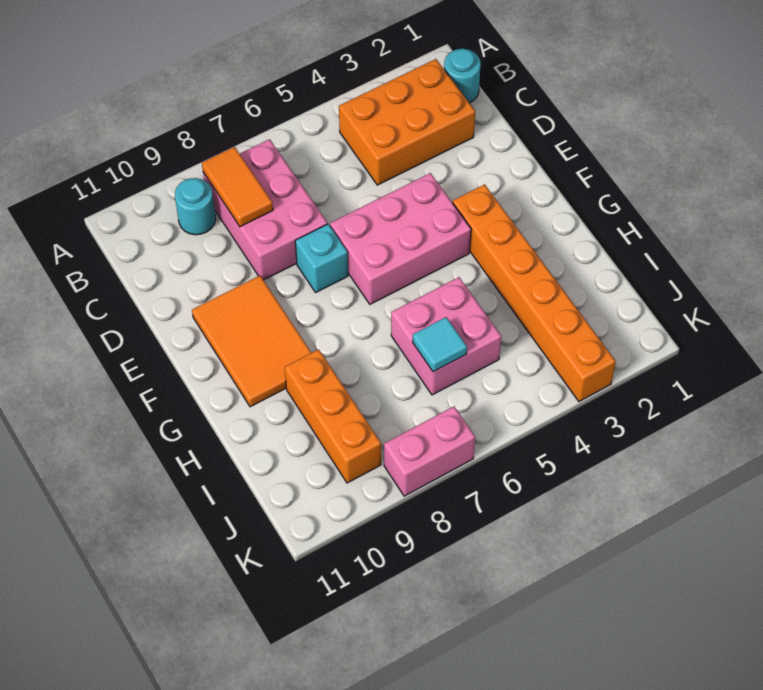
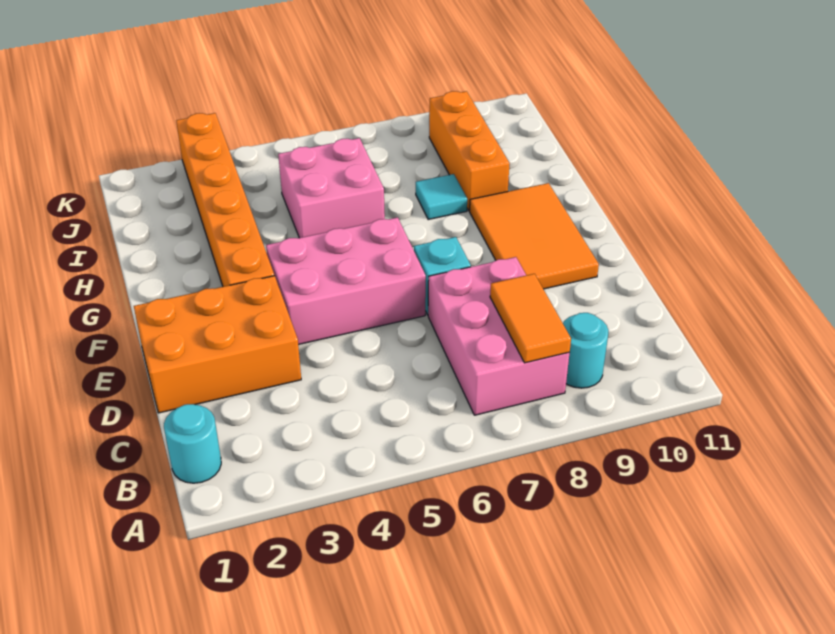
orange brick B2:C4 level 1 -> orange brick D1:E3 level 1
cyan tile I6 level 2 -> cyan tile H8 level 1
pink brick K7:K8 level 1 -> none

